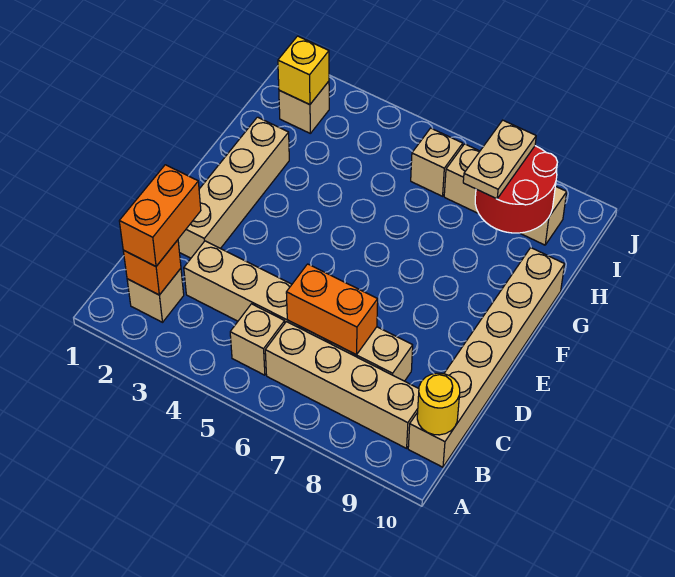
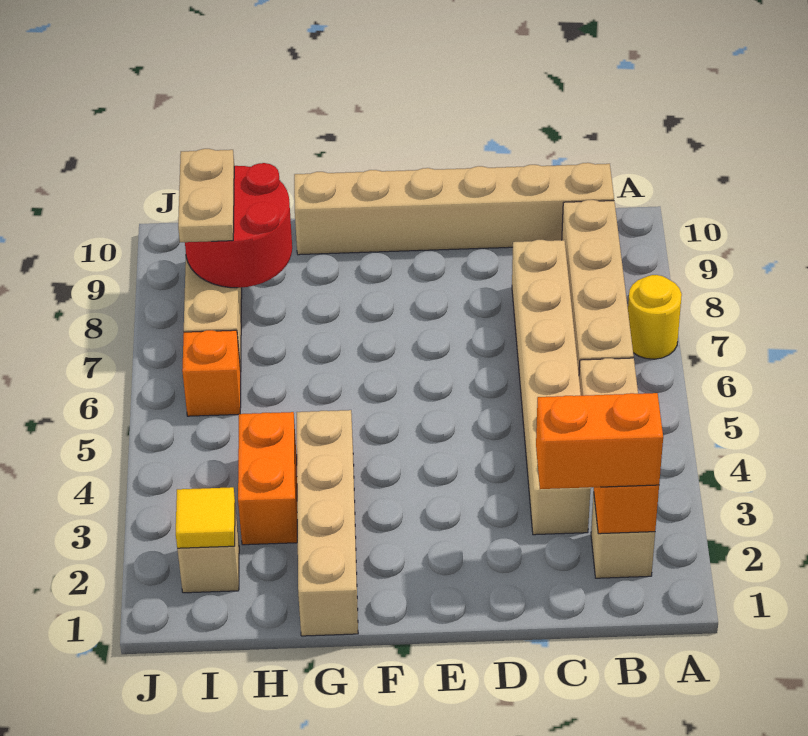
yellow round brick B10 level 2 -> yellow round brick A7 level 1
orange brick C6:C7 level 2 -> orange brick H3:H4 level 1
tan brick D2:G2 level 1 -> tan brick G1:G4 level 1
tan plate H8:I8 level 3 -> tan plate I8:I9 level 3
yellow brick I2 level 2 -> yellow tile I2 level 2
tan brick I6 level 1 -> orange brick I6 level 1

